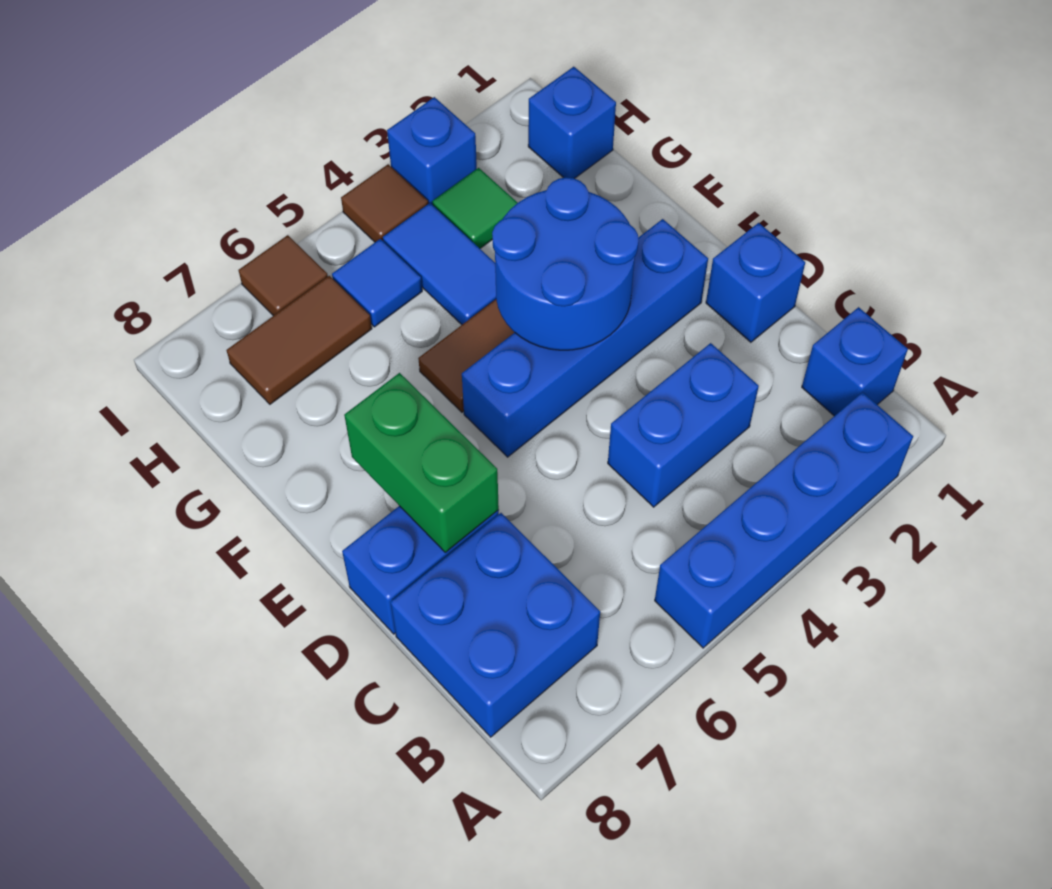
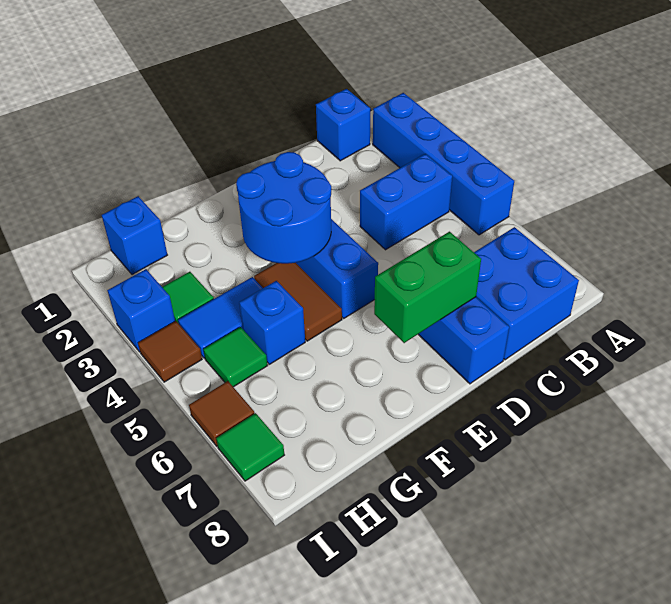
blue brick C3:C4 level 1 -> blue brick B4:C4 level 1
blue brick D1 level 1 -> blue brick G5 level 1
blue tile H5 level 1 -> green tile H5 level 1
brown tile H6:H7 level 1 -> none
none -> green tile I7 level 1

